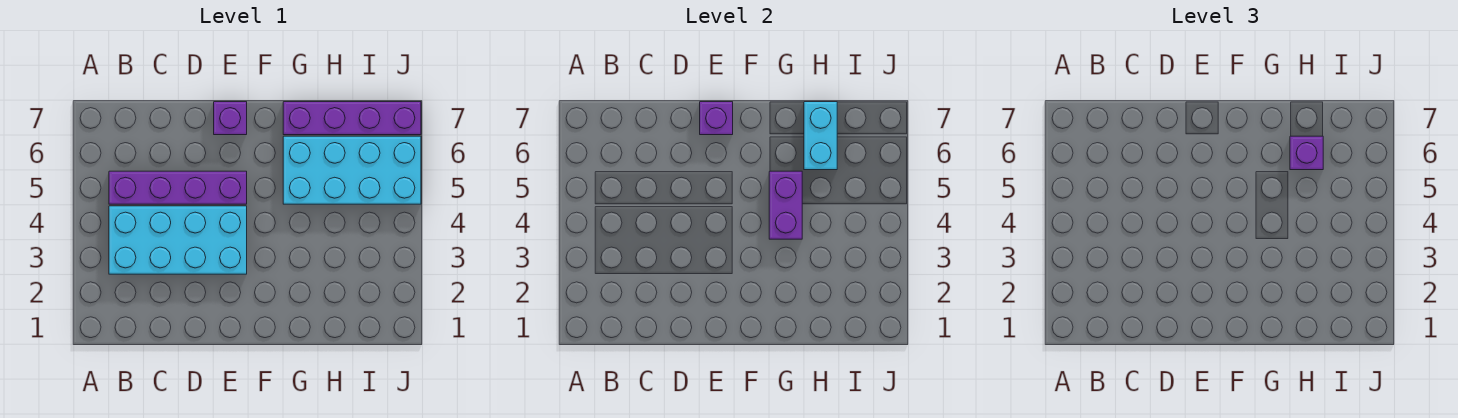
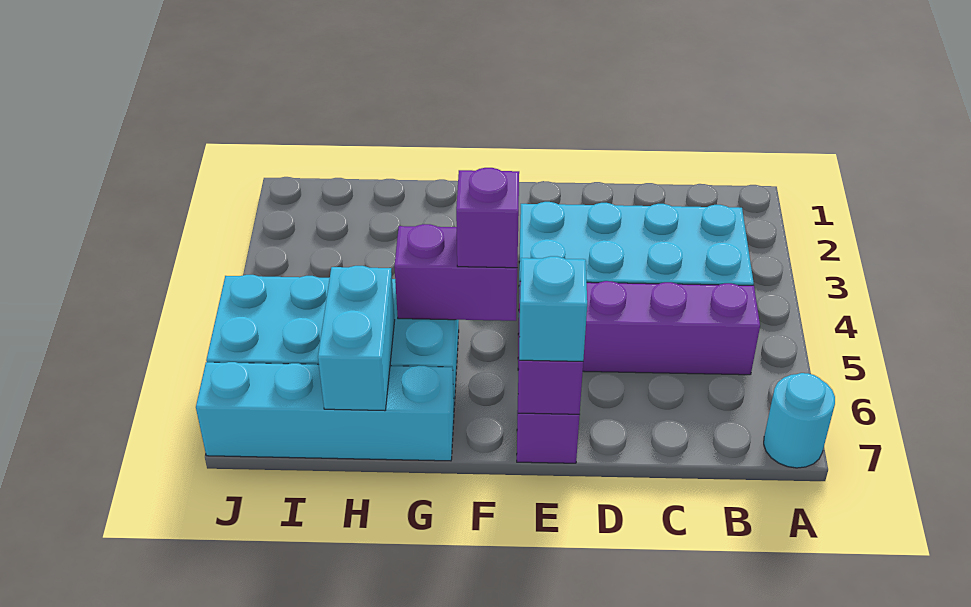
none -> cyan round brick A7 level 1
none -> cyan brick E7 level 3
purple brick G4:G5 level 2 -> purple brick F5:G5 level 2
purple brick G7:J7 level 1 -> cyan brick G7:J7 level 1
purple brick H6 level 3 -> purple brick F5 level 3

